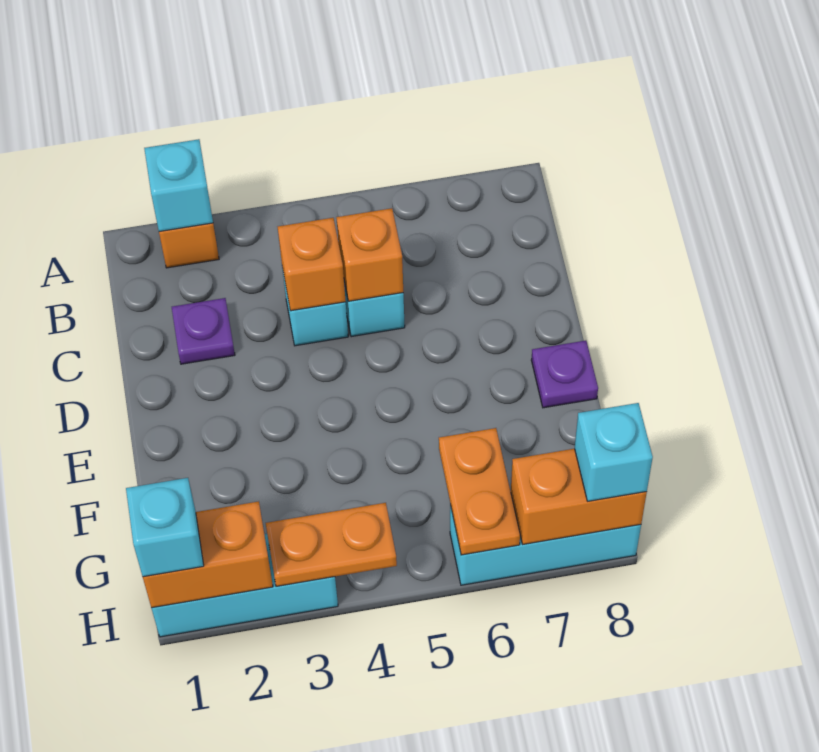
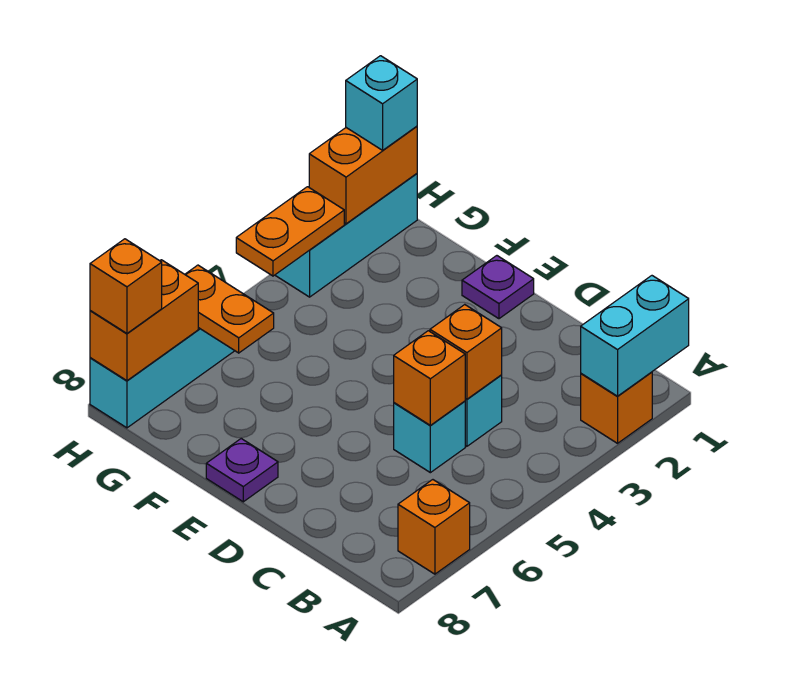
cyan brick A2 level 2 -> cyan brick A1:A2 level 2
none -> orange brick A7 level 1
purple plate C2 level 1 -> purple plate E1 level 1
cyan brick H8 level 3 -> orange brick H8 level 3

